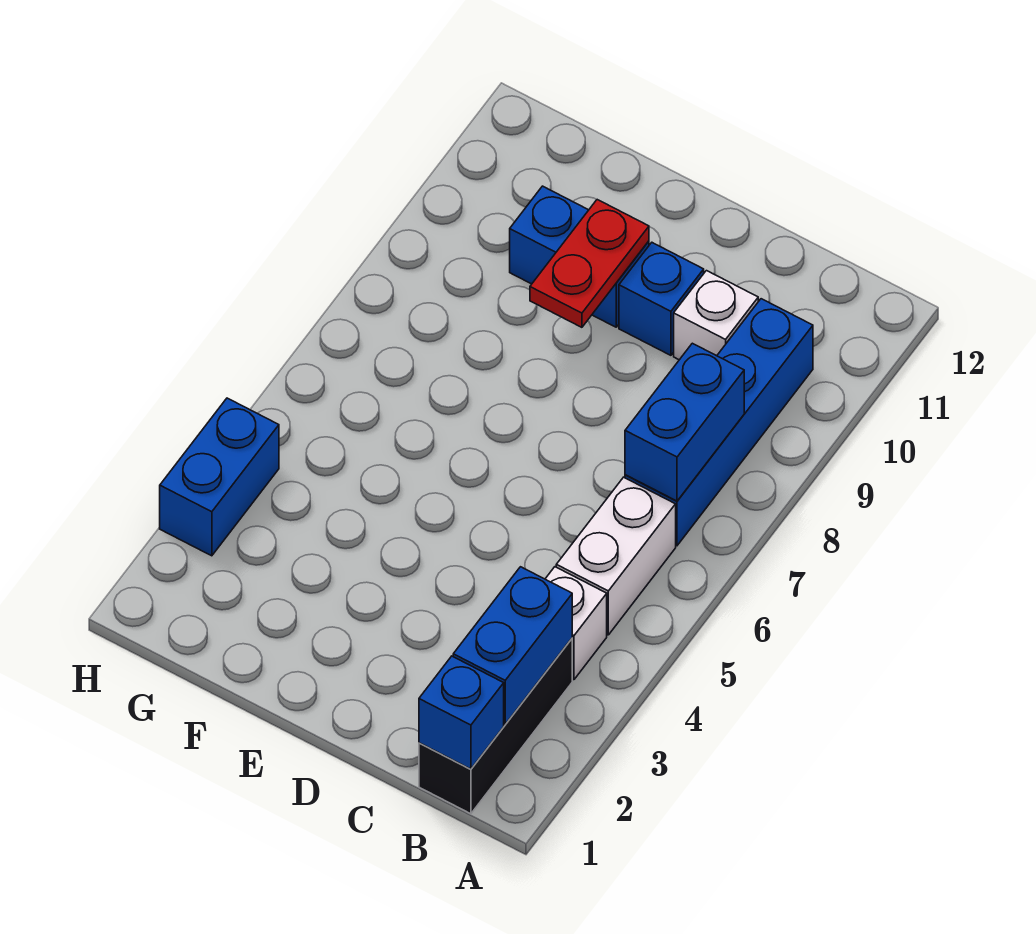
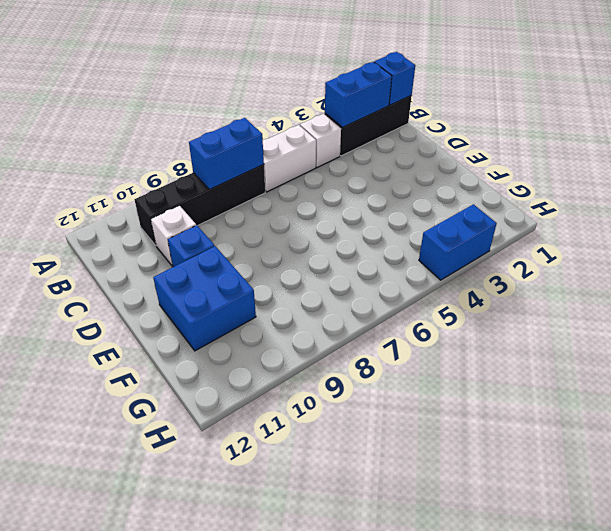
blue brick B7:B10 level 1 -> black brick B7:B10 level 1
red plate E9:E10 level 2 -> none
blue brick E10:F10 level 1 -> blue brick E10:F11 level 1

